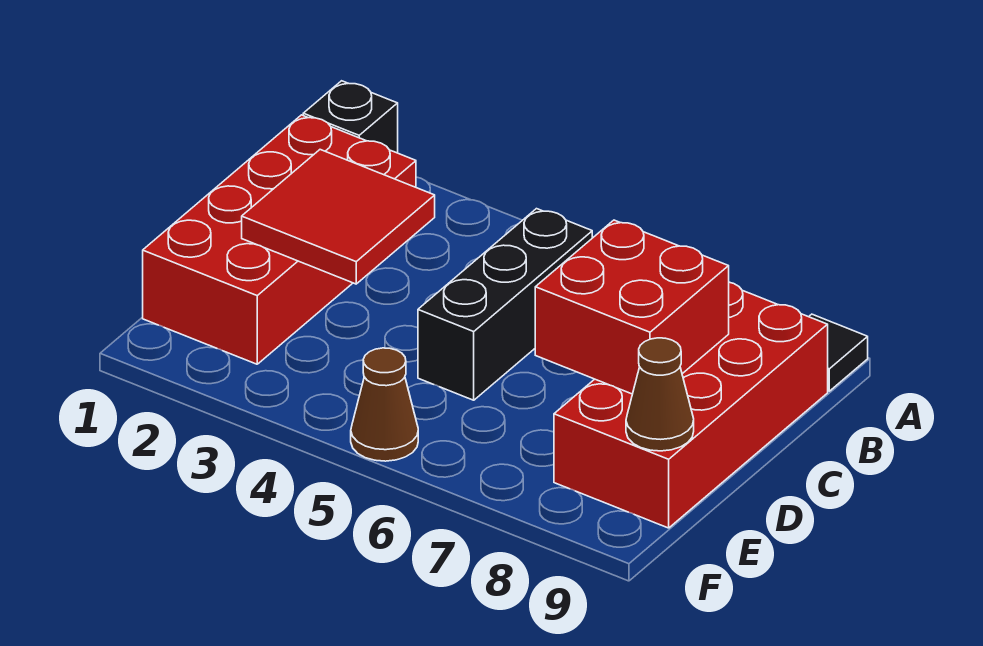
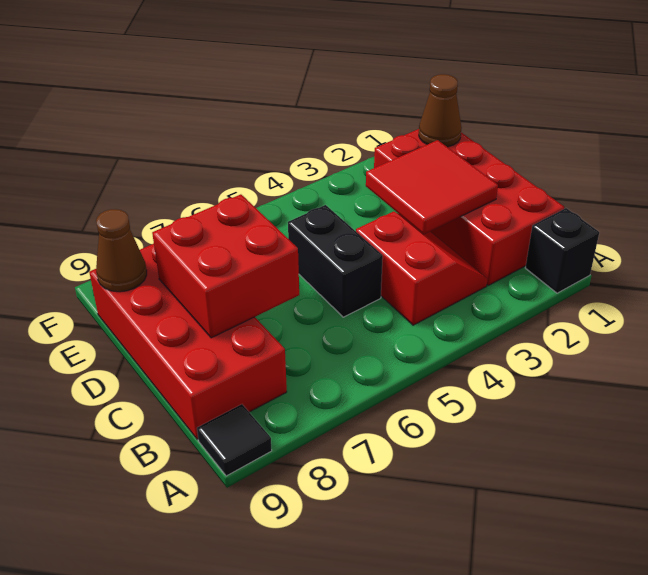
none -> red slope B3:C4 level 1 top 4
black brick B5:D5 level 1 -> black brick C5:D5 level 1
brown cone F5 level 1 -> brown cone E1 level 2

